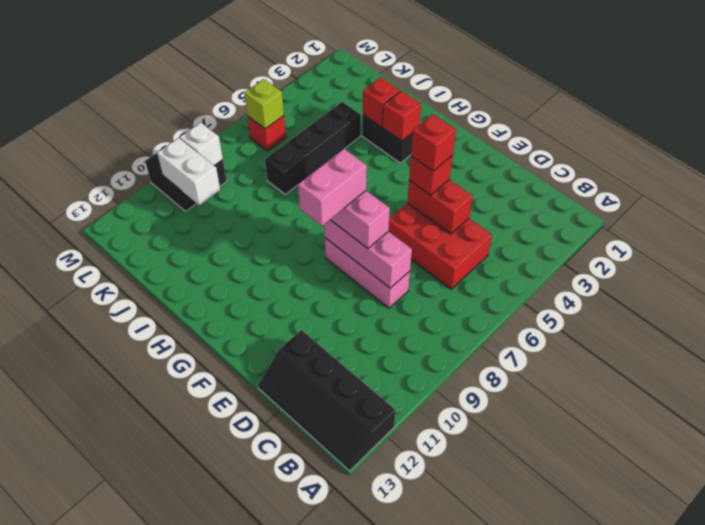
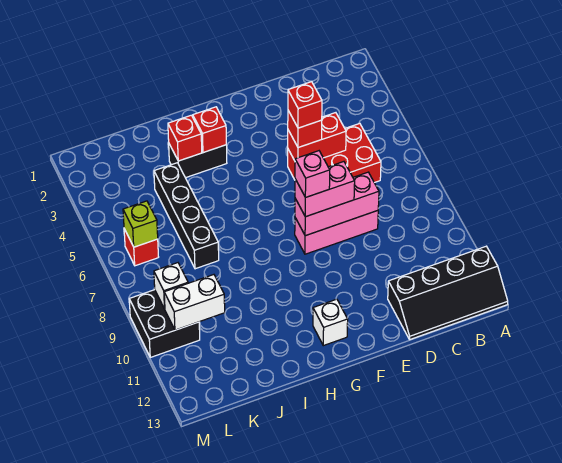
pink brick F8:F9 level 4 -> pink brick F8 level 4
none -> white brick G12 level 1

